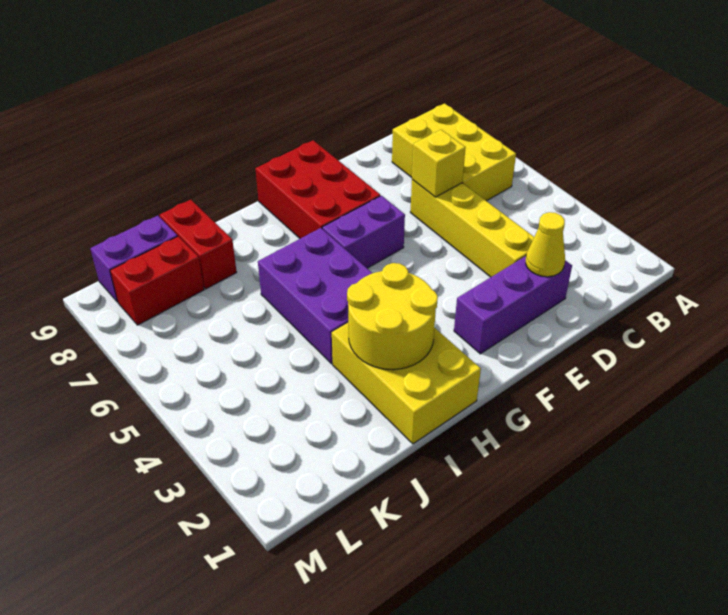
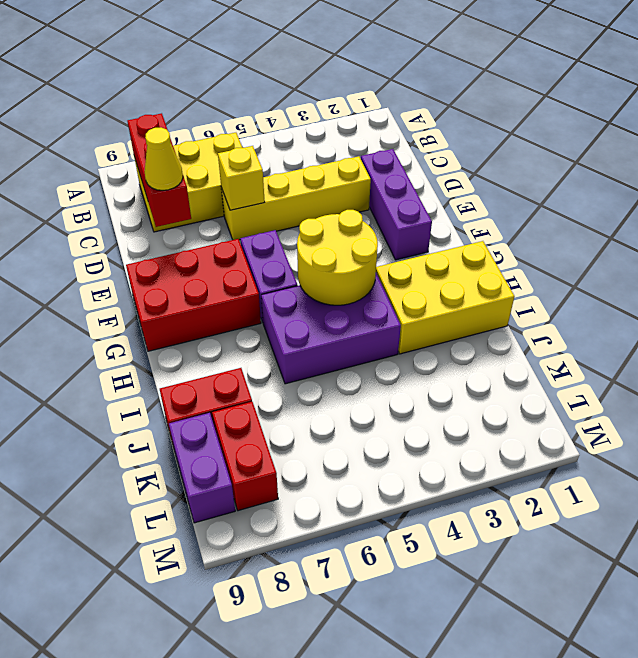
none -> red brick B8:D8 level 2
yellow cone D2 level 2 -> yellow cone D8 level 3
yellow round brick H2:I3 level 2 -> yellow round brick G4:H5 level 2

